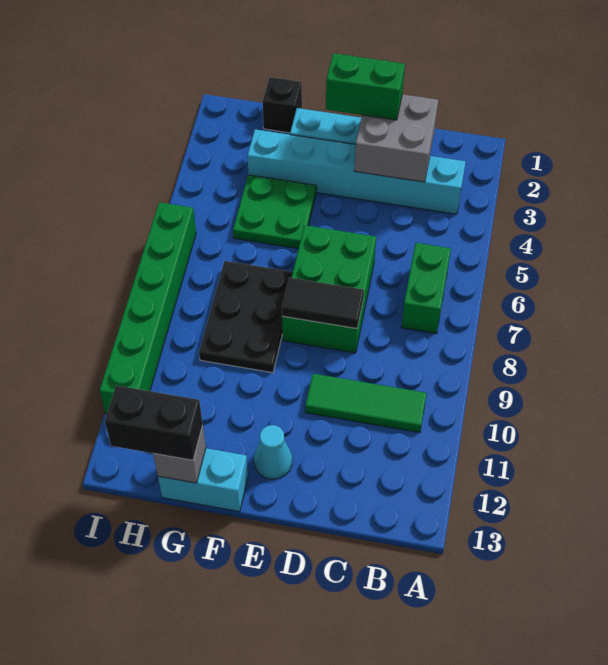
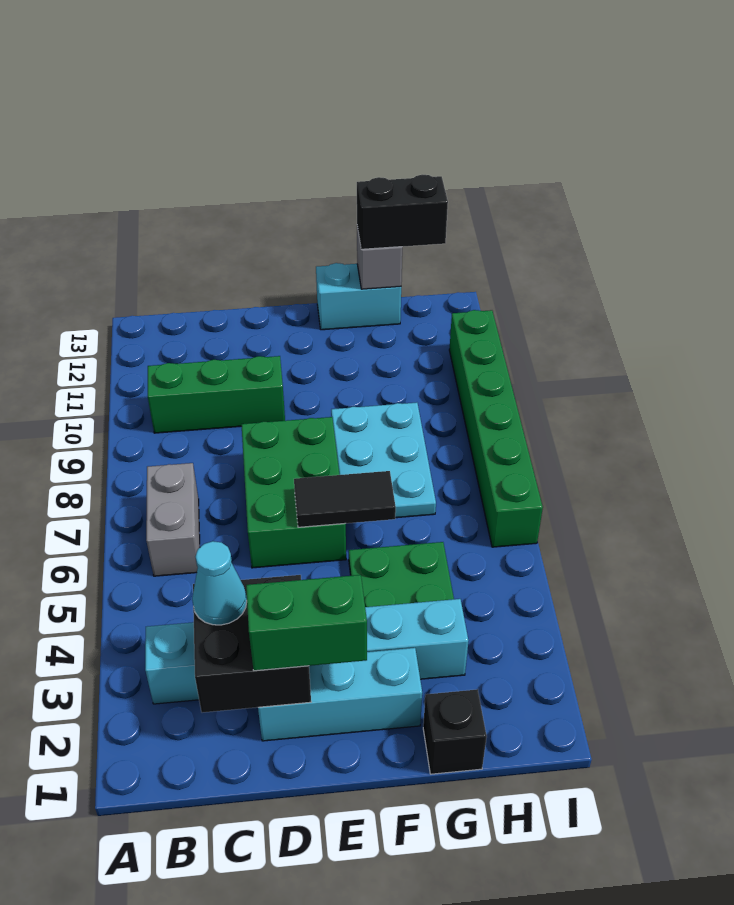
green brick B6:B7 level 1 -> grey brick B6:B7 level 1
green tile B10:D10 level 1 -> green brick B10:D10 level 1
grey brick C2:D3 level 2 -> black brick C2:D3 level 2
black tile D8:E8 level 2 -> black tile E6:F6 level 2
cyan cone E12 level 1 -> cyan cone C3 level 3
black plate F7:G9 level 1 -> cyan plate F7:G9 level 1

